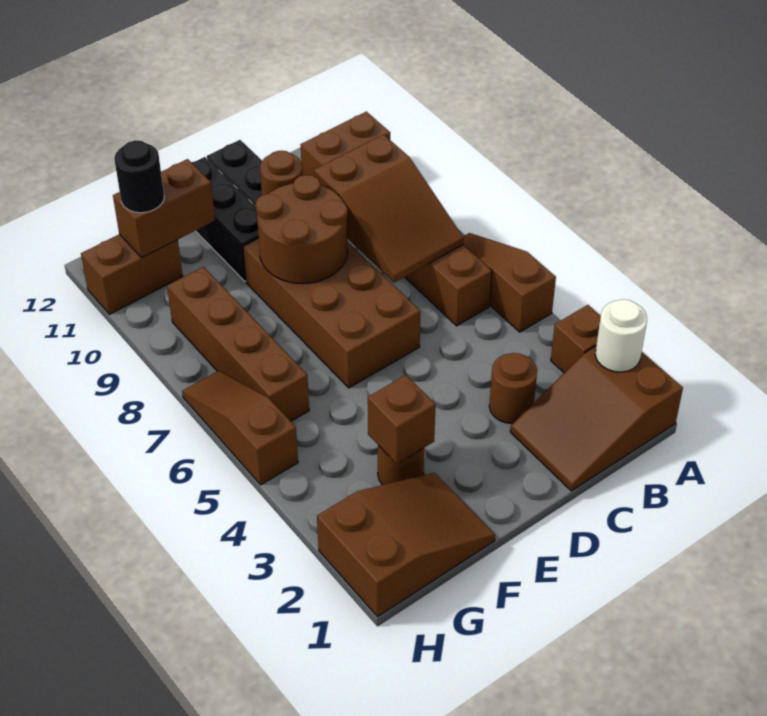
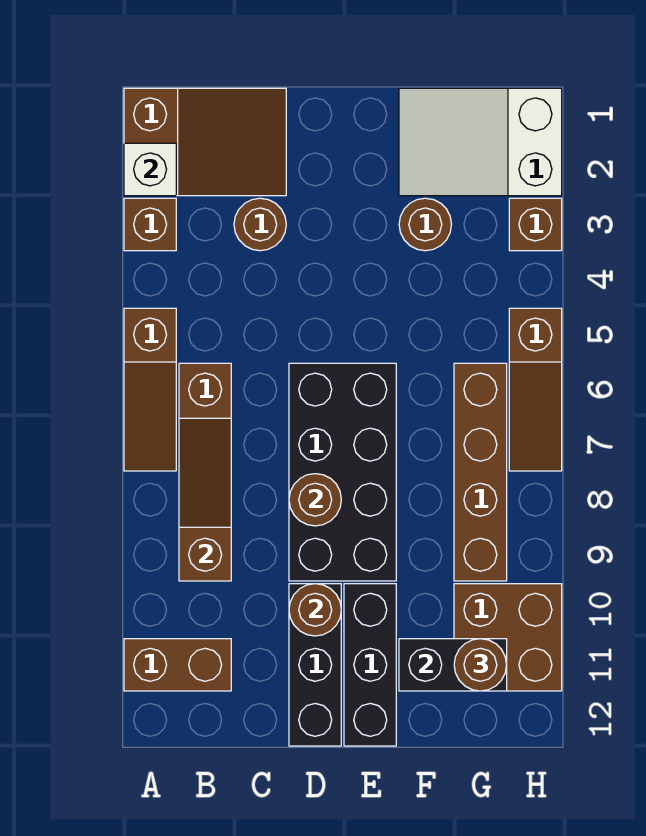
white round brick A2 level 2 -> white brick A2 level 2
brown slope B7:C9 level 2 top 9 -> brown slope B7:B9 level 2 top 9
brown brick D6:E9 level 1 -> black brick D6:E9 level 1
brown round brick D8:E9 level 2 -> brown round brick D8 level 2
brown slope F1:H2 level 1 top H -> white slope F1:H2 level 1 top H
brown brick F3 level 2 -> brown brick H3 level 1
brown brick F11:G11 level 2 -> black brick F11:G11 level 2
brown brick G11:H11 level 1 -> brown brick G10:H11 level 1
black round brick G11 level 3 -> brown round brick G11 level 3

